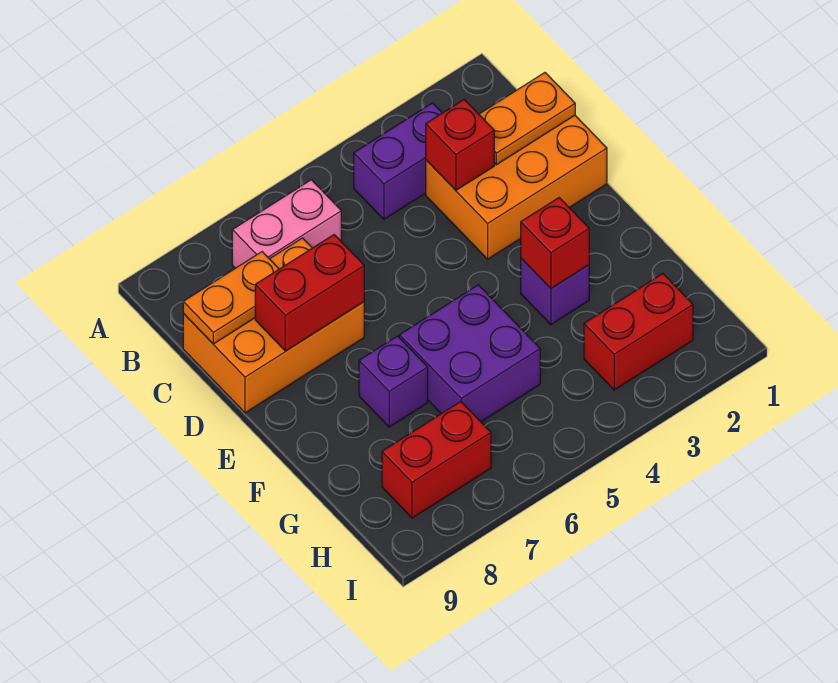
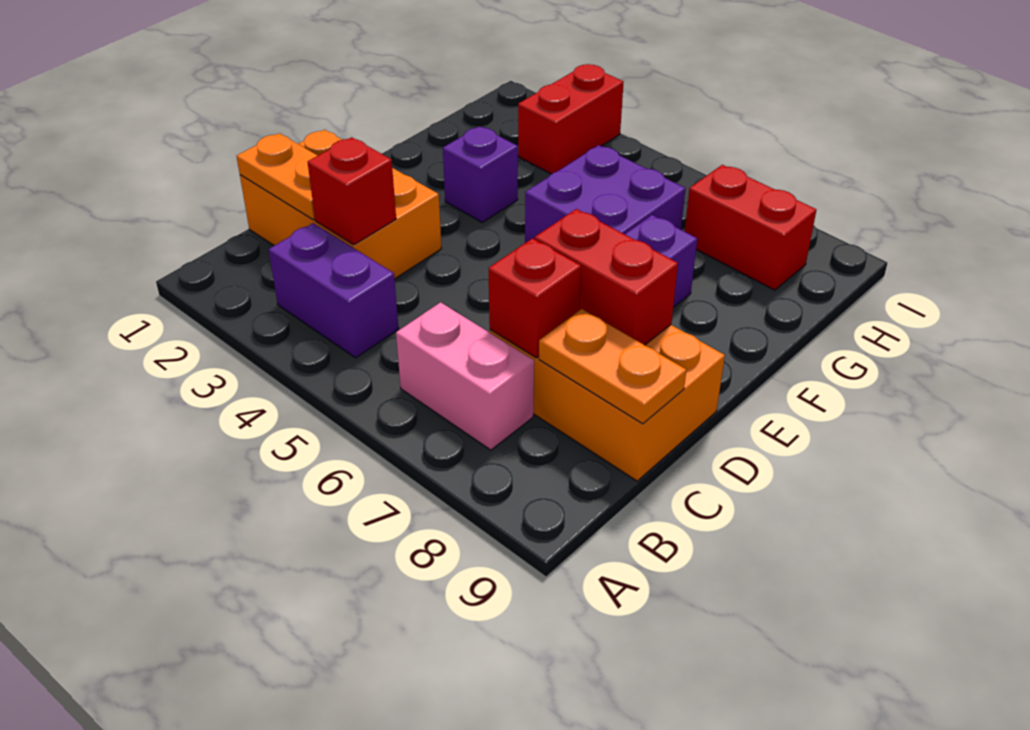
red brick F3 level 2 -> red brick C7 level 2
red brick H2:H3 level 1 -> red brick H3:I3 level 1

